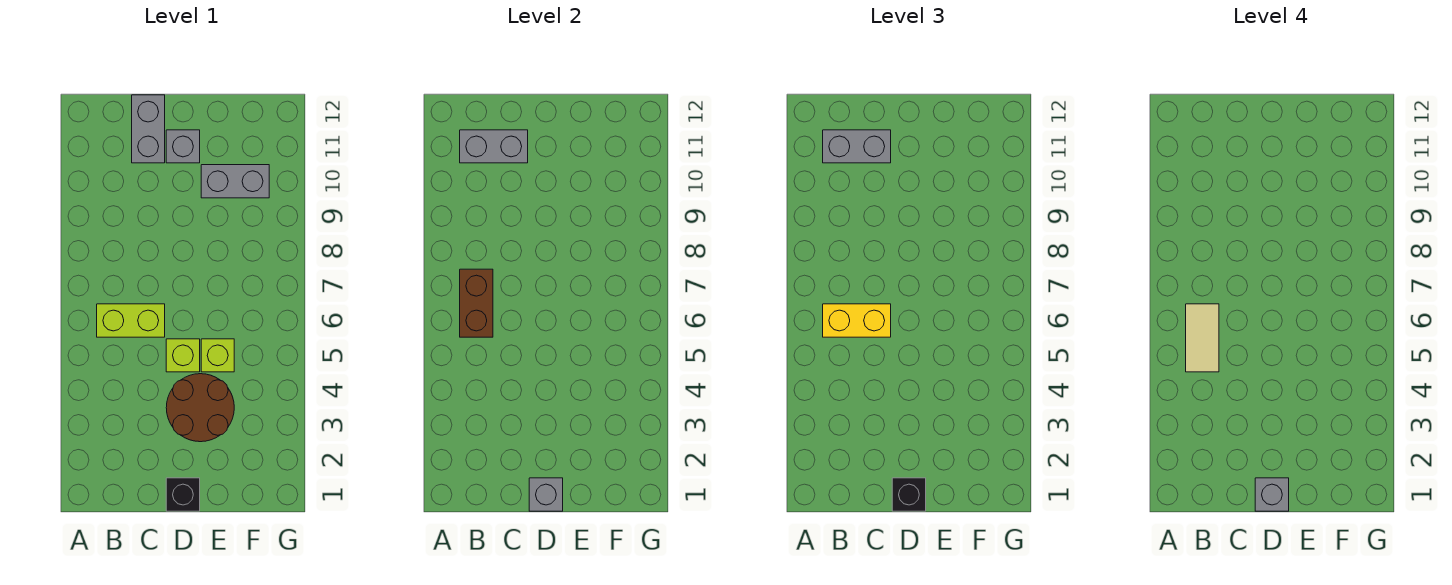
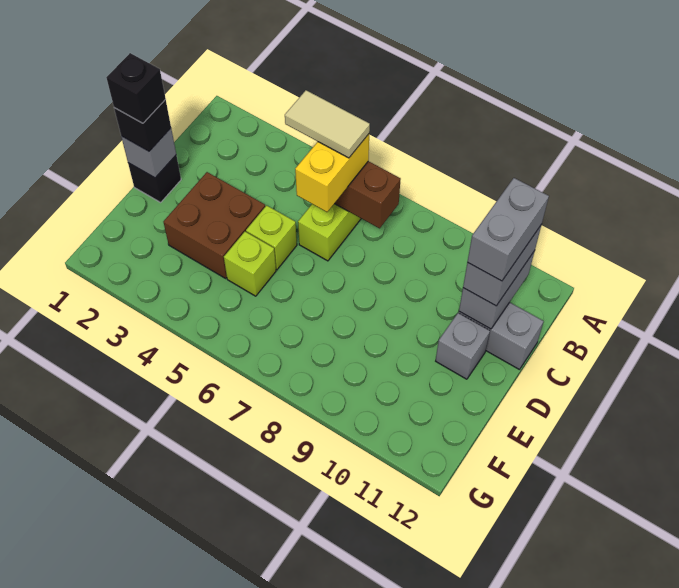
grey brick D1 level 4 -> black brick D1 level 4
brown round brick D3:E4 level 1 -> brown brick D3:E4 level 1
grey brick E10:F10 level 1 -> grey brick B11:C11 level 4

